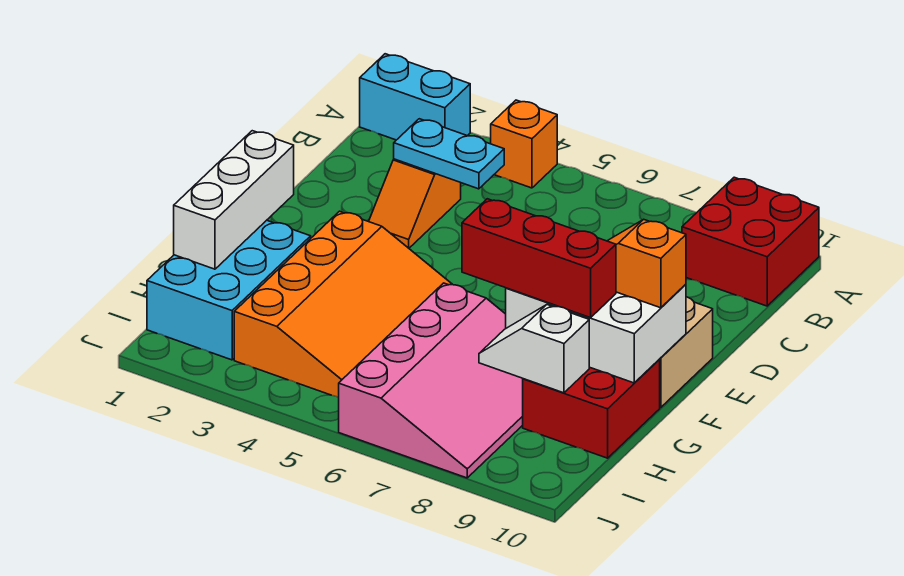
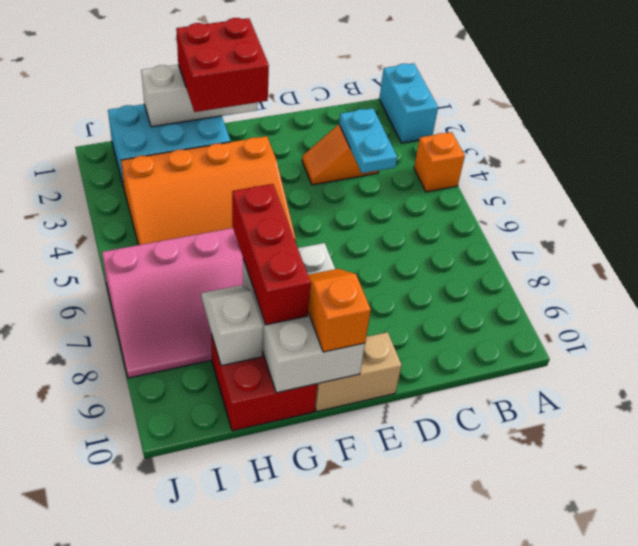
red brick A9:B10 level 1 -> red brick F1:G2 level 3

